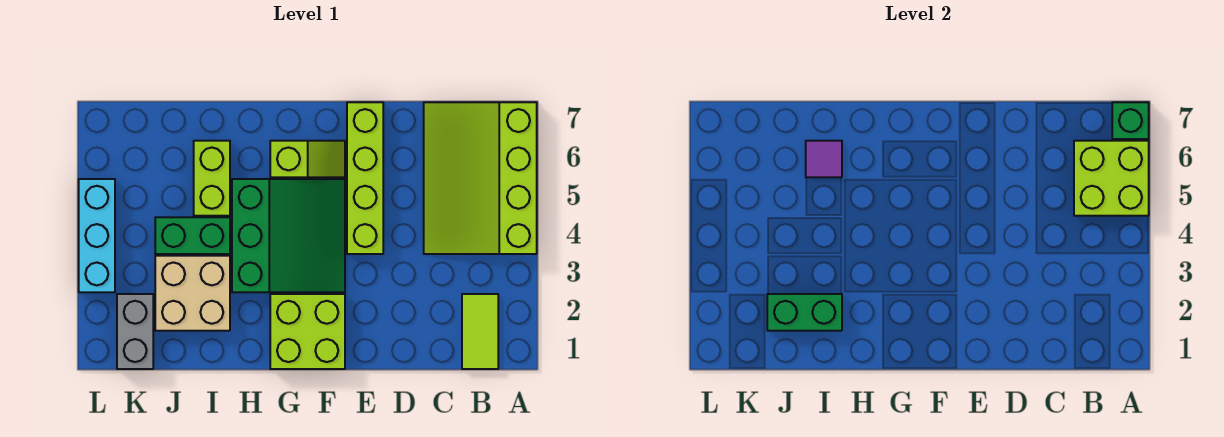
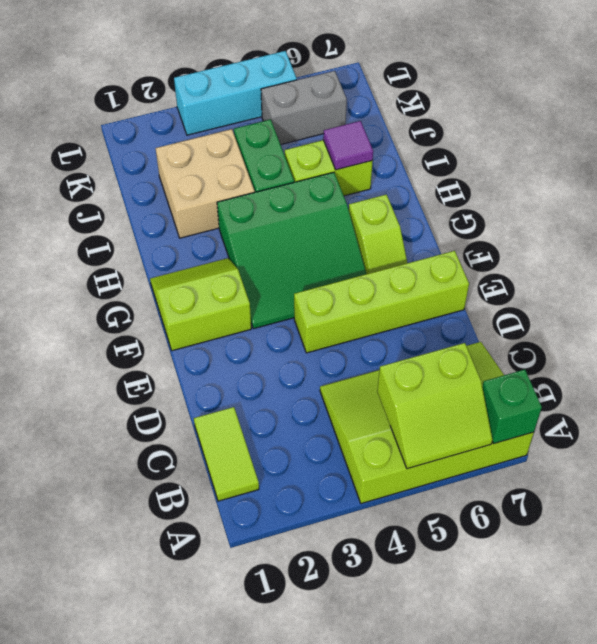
lime brick A5:B6 level 2 -> lime slope A5:B6 level 2 top B
lime tile B1:B2 level 1 -> lime tile B1:C1 level 1
lime brick F1:G2 level 1 -> lime slope F1:G2 level 1 top F
green brick I2:J2 level 2 -> none
grey brick K1:K2 level 1 -> grey brick K5:K6 level 1

